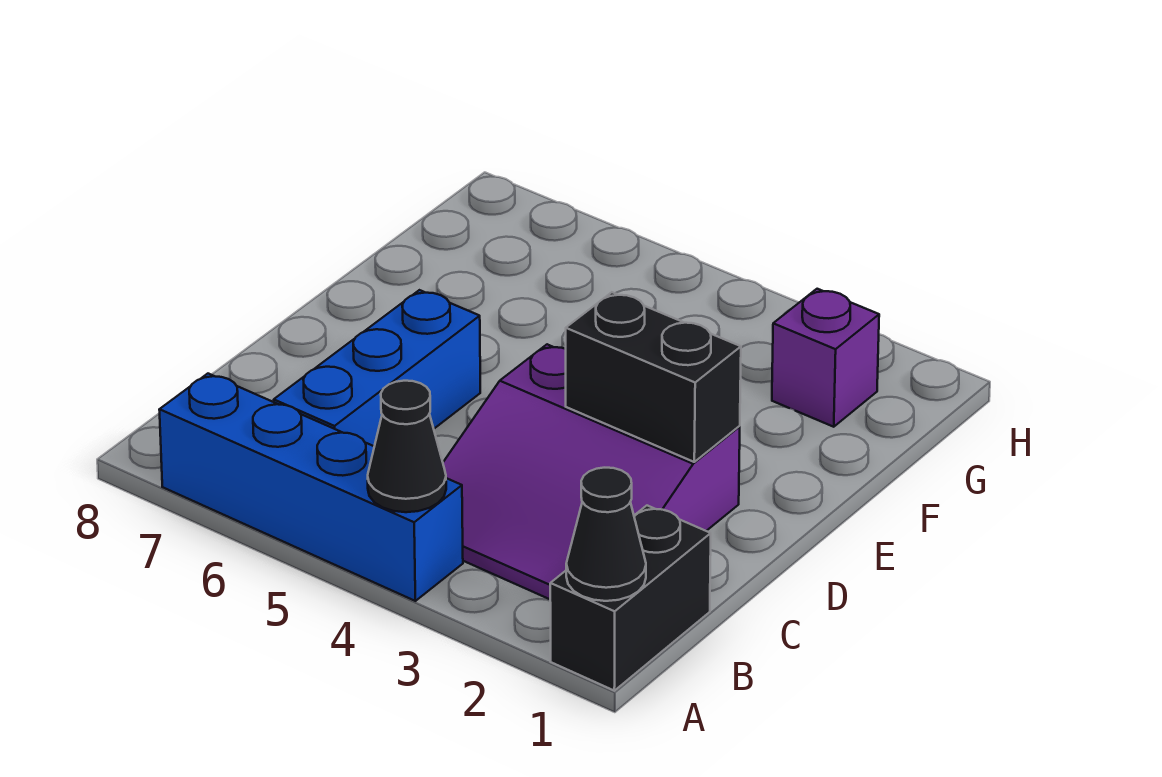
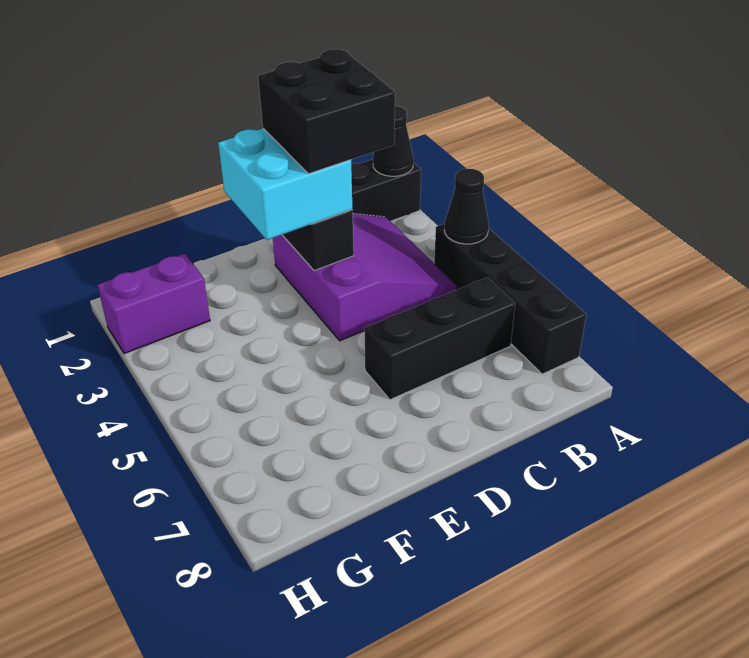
blue brick A4:A7 level 1 -> black brick A4:A7 level 1
blue brick B6:D6 level 1 -> black brick B6:D6 level 1
none -> black brick C2:D3 level 4
none -> cyan brick D2:E3 level 3
purple brick G2 level 1 -> purple brick G2:H2 level 1

